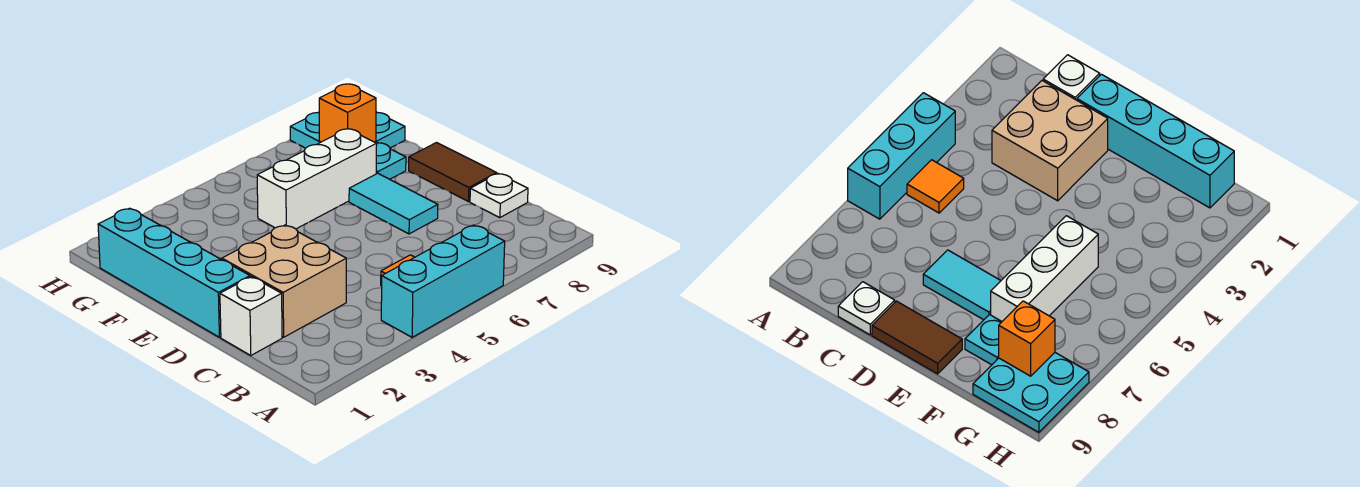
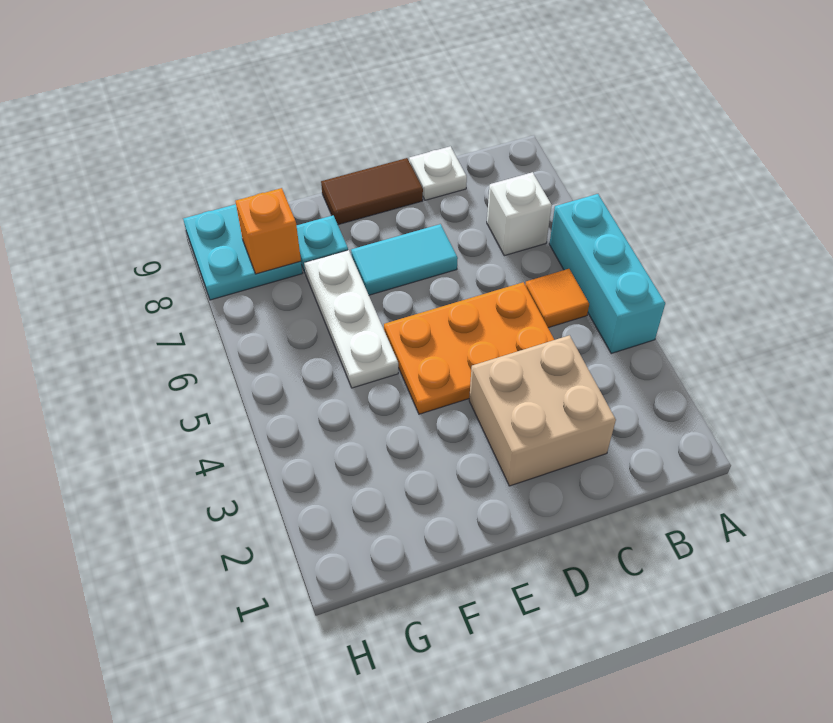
white brick C1 level 1 -> white brick B7 level 1
none -> orange plate C4:E5 level 1
cyan brick D1:G1 level 1 -> none
white brick F5:F7 level 1 -> white plate F5:F7 level 1

